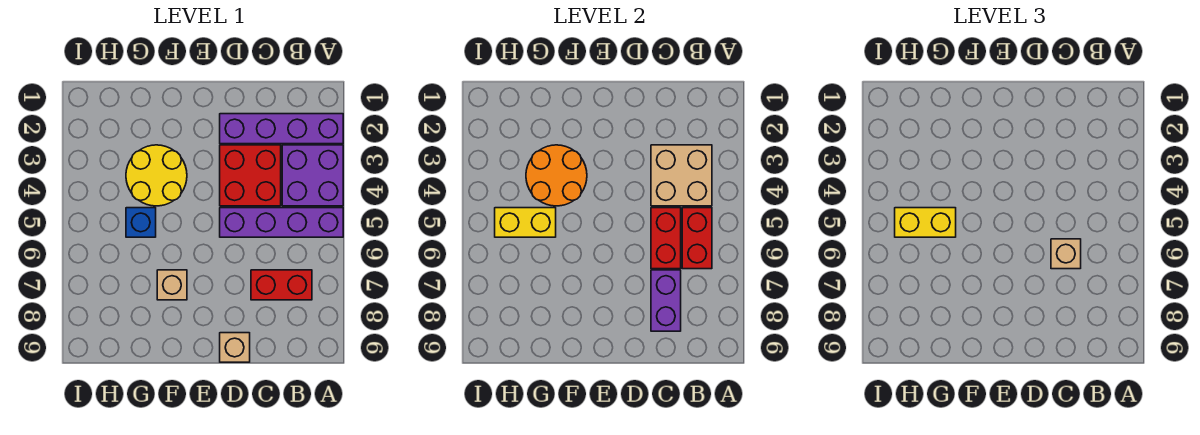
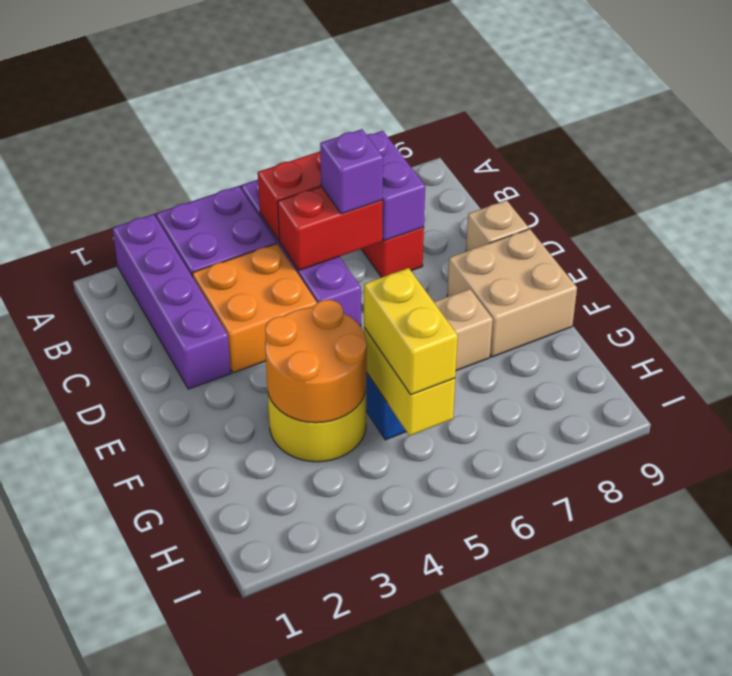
tan brick B3:C4 level 2 -> tan brick E8:F9 level 1
red brick C3:D4 level 1 -> orange brick C3:D4 level 1
tan brick C6 level 3 -> purple brick C6 level 3
purple brick C7:C8 level 2 -> purple brick B7:C7 level 2

